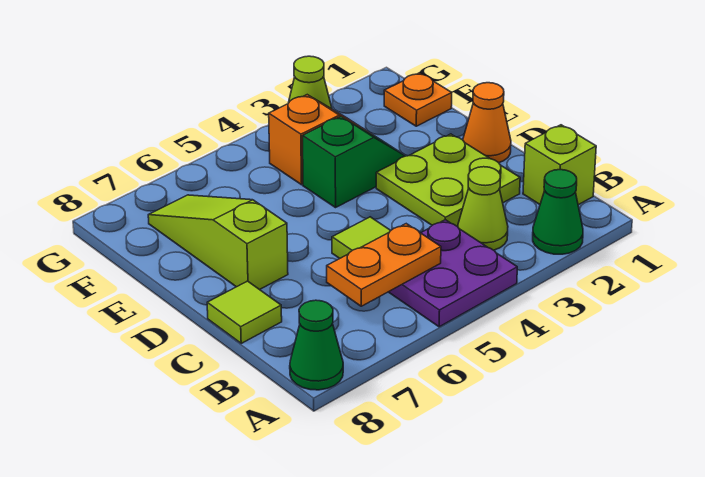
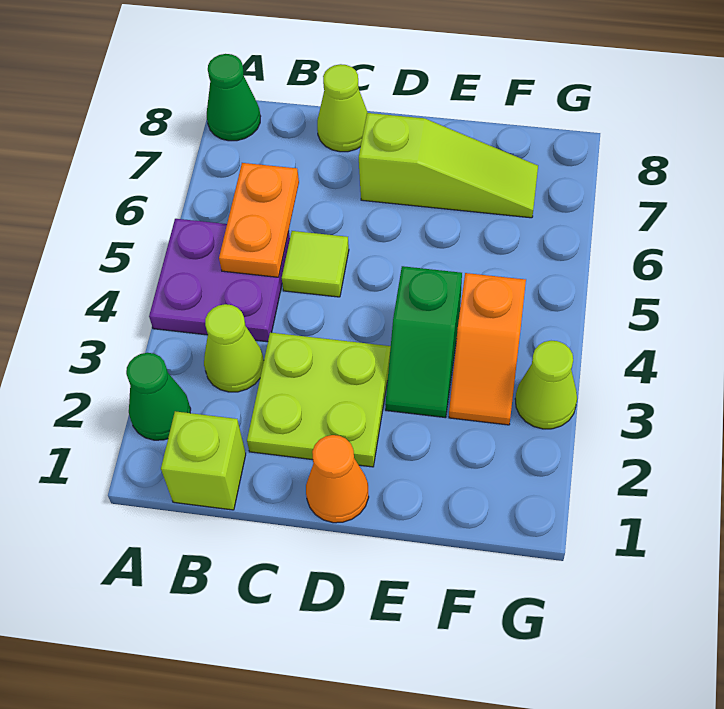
lime tile C8 level 1 -> lime cone C8 level 1
orange plate F1 level 1 -> none

